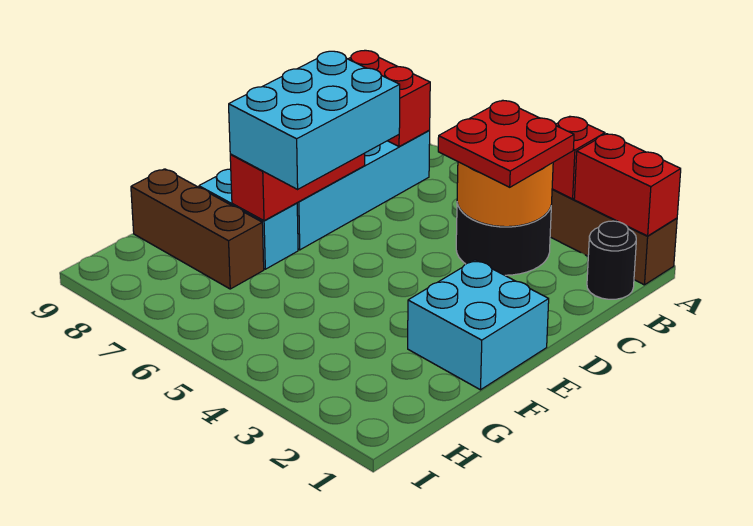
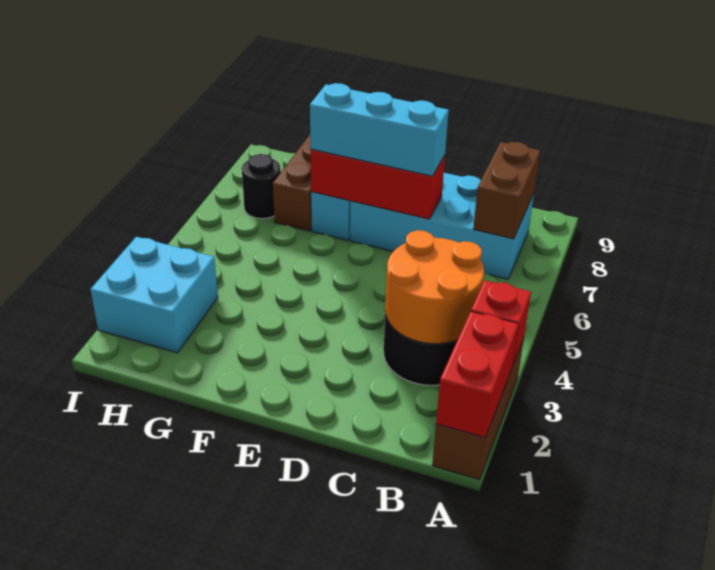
black round brick B1 level 1 -> black round brick H7 level 1
red plate B3:C4 level 3 -> none
red brick B7:B8 level 2 -> brown brick B7:B8 level 2
cyan brick D6:F7 level 3 -> cyan brick D7:F7 level 3
cyan brick E1:F2 level 1 -> cyan brick H2:I3 level 1

